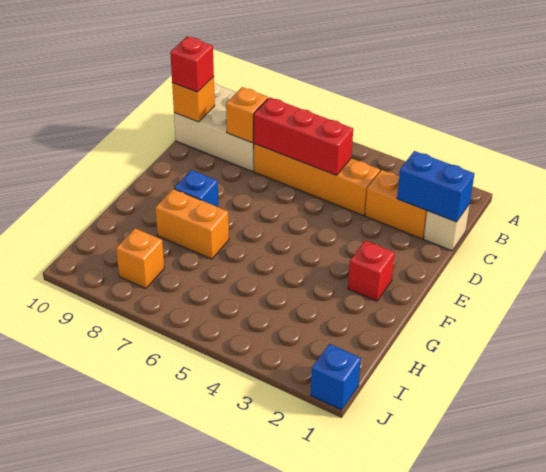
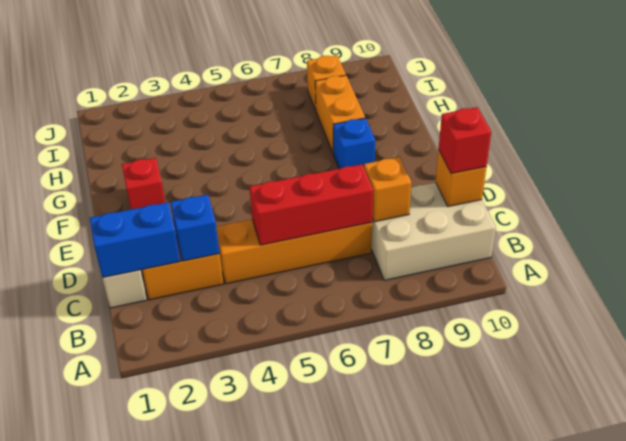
orange brick G7:G8 level 1 -> orange brick G8:H8 level 1
blue brick J1 level 1 -> blue brick C3 level 2

